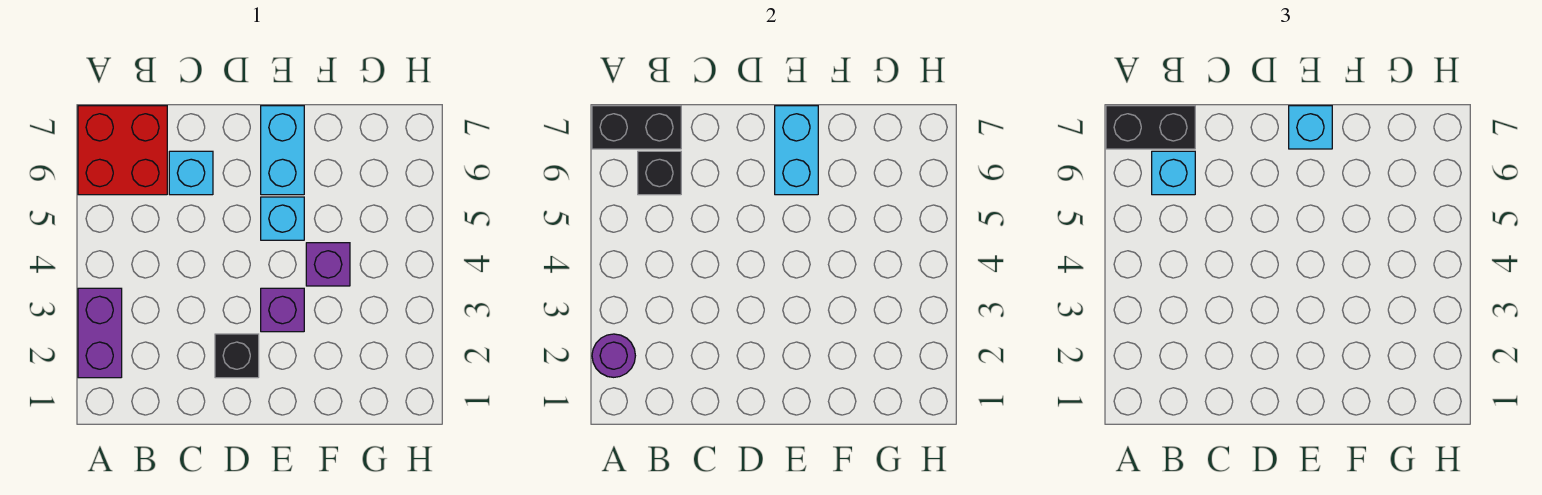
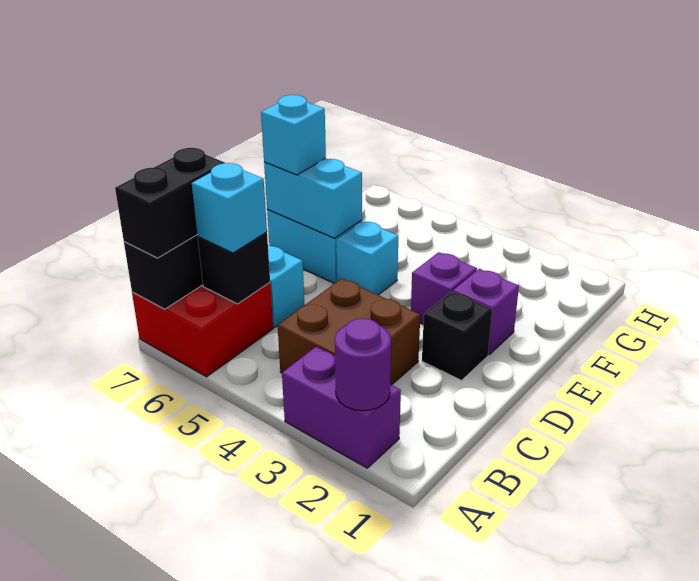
none -> brown brick B3:C4 level 1
purple brick F4 level 1 -> purple brick E2 level 1

